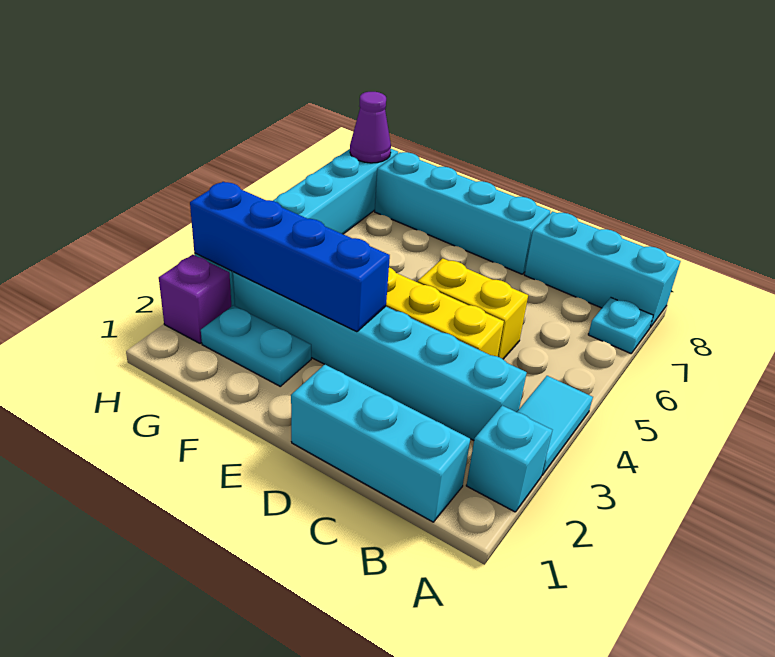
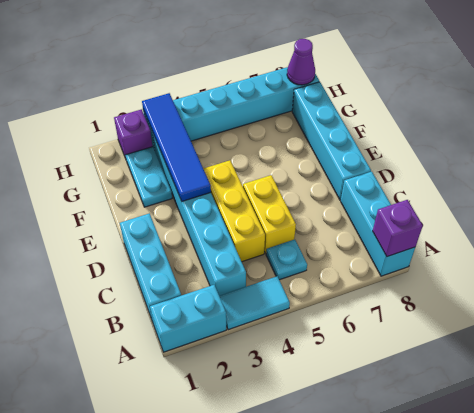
cyan brick A2 level 1 -> cyan brick A1:A2 level 1
cyan plate A7 level 1 -> cyan plate B5 level 1
none -> purple brick A8 level 2
blue brick E3:H3 level 2 -> blue tile E3:H3 level 2

